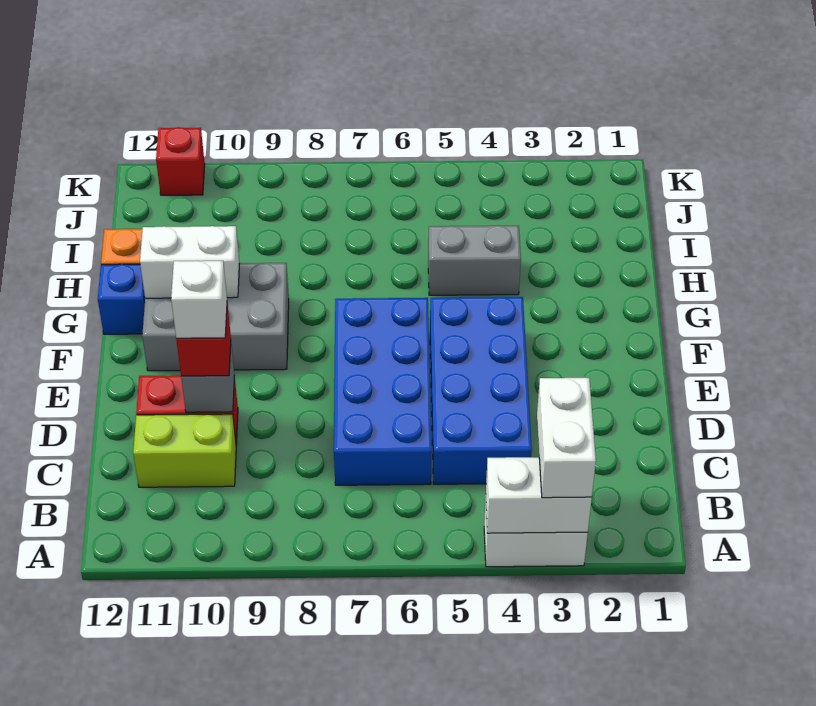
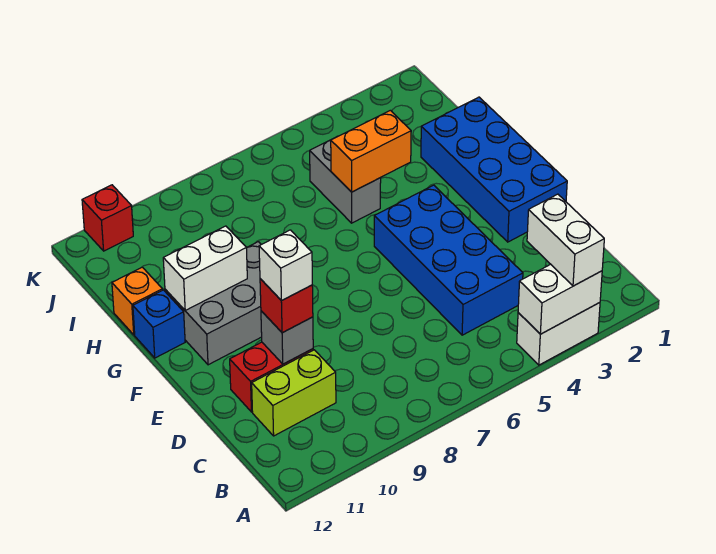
blue brick C6:F7 level 1 -> blue brick E1:H2 level 1
grey brick H4:H5 level 1 -> grey brick H5:I5 level 1
none -> orange brick H4:H5 level 2

